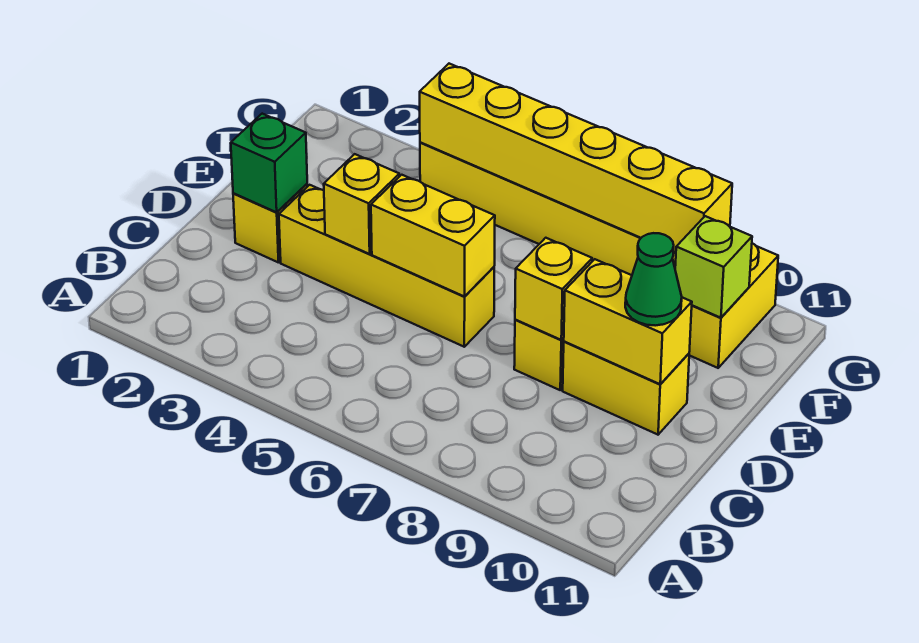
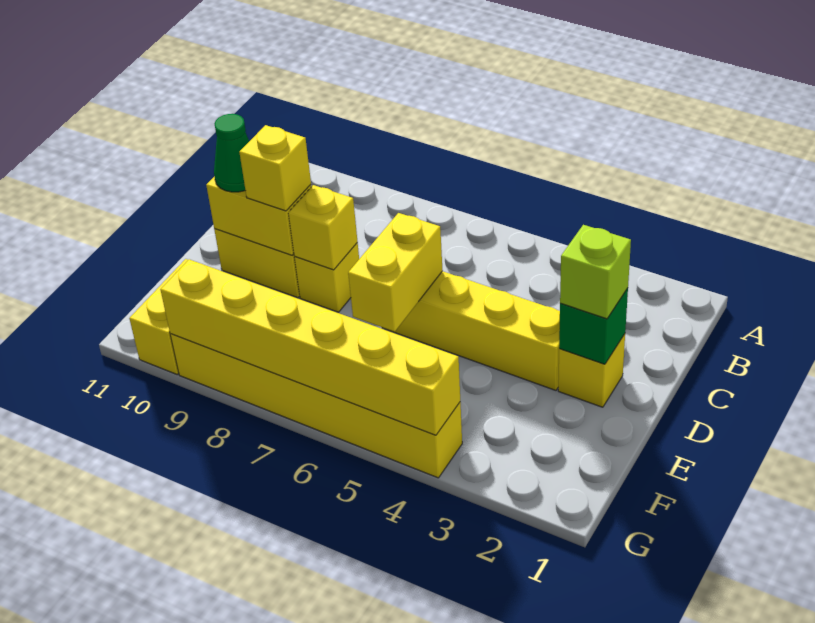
yellow brick D4 level 2 -> yellow brick D9 level 3
yellow brick D5:D6 level 2 -> yellow brick D6:E6 level 2
lime brick F10 level 2 -> lime brick D2 level 3

